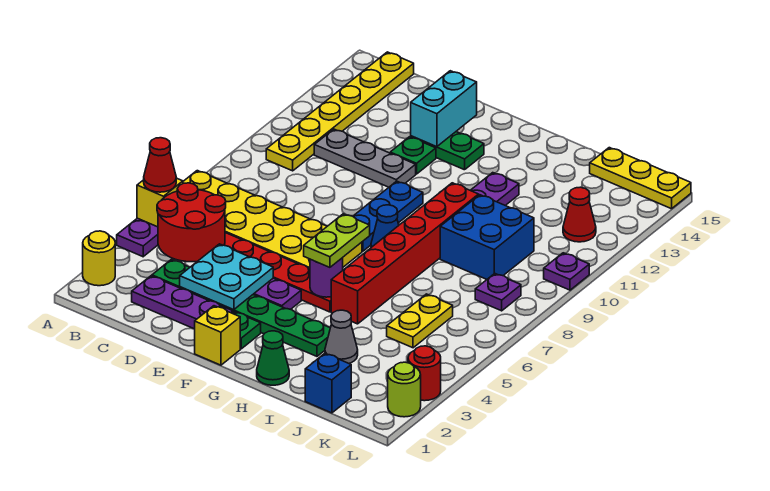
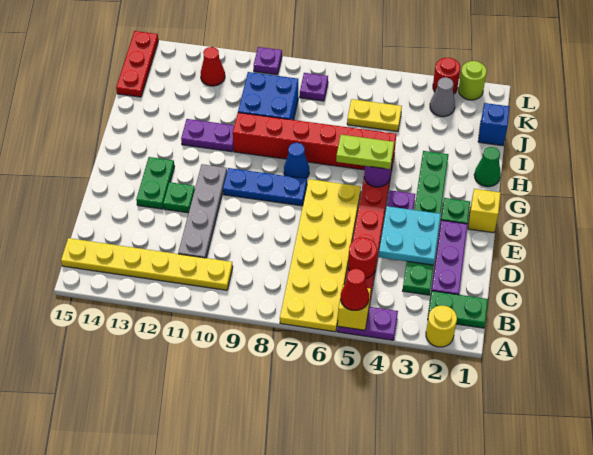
none -> green plate B1:B2 level 1
red round brick B4:C5 level 2 -> red round brick C5 level 2
grey plate C11:E11 level 1 -> grey plate C11:F11 level 1
cyan brick E13:E14 level 2 -> none
grey cone I3 level 1 -> grey cone K3 level 1
yellow plate J15:L15 level 1 -> red plate J15:L15 level 1

